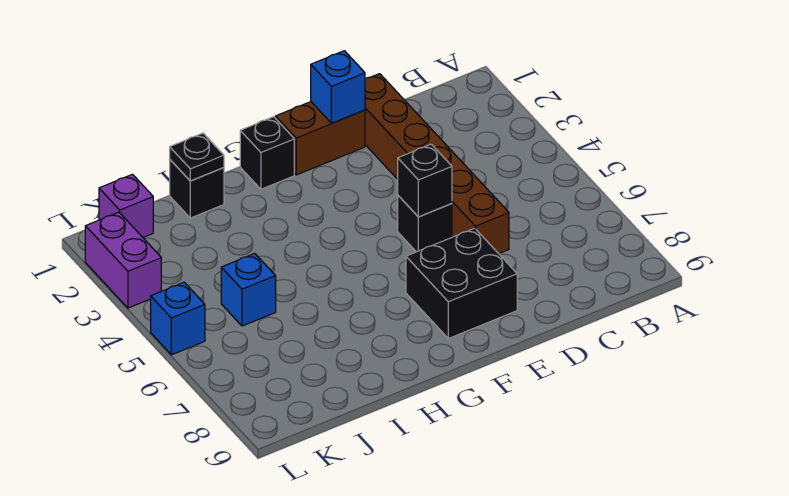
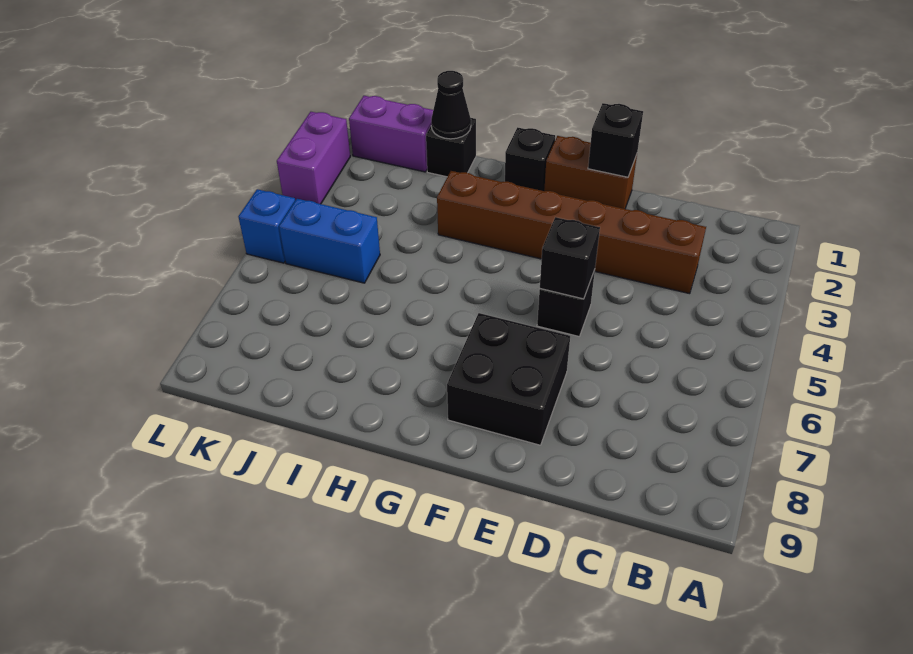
brown brick D1:D6 level 1 -> brown brick C3:H3 level 1
blue brick E1 level 2 -> black brick E1 level 2
black plate I1 level 2 -> black cone I1 level 2
blue brick J5 level 1 -> blue brick J5:K5 level 1
purple brick K1 level 1 -> purple brick J1:K1 level 1

